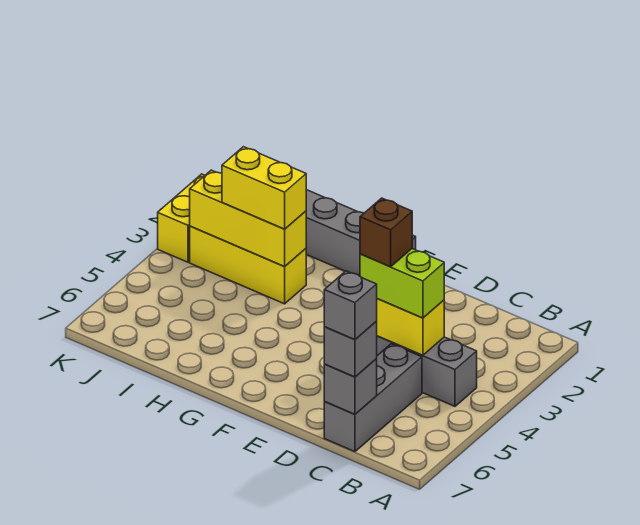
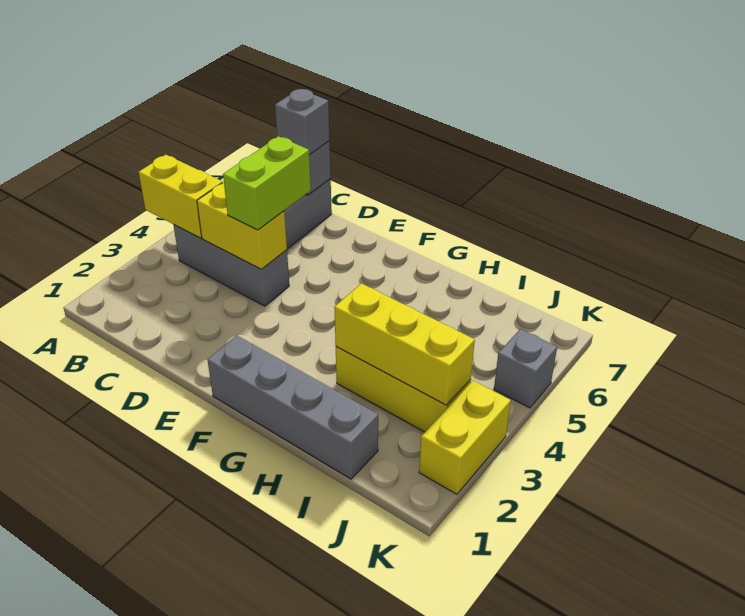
lime brick C4:D4 level 3 -> lime brick D4:D5 level 3
grey brick C7 level 4 -> grey brick K5 level 1
brown brick D4 level 4 -> none
yellow brick H3:I3 level 3 -> yellow brick A4:B4 level 2

